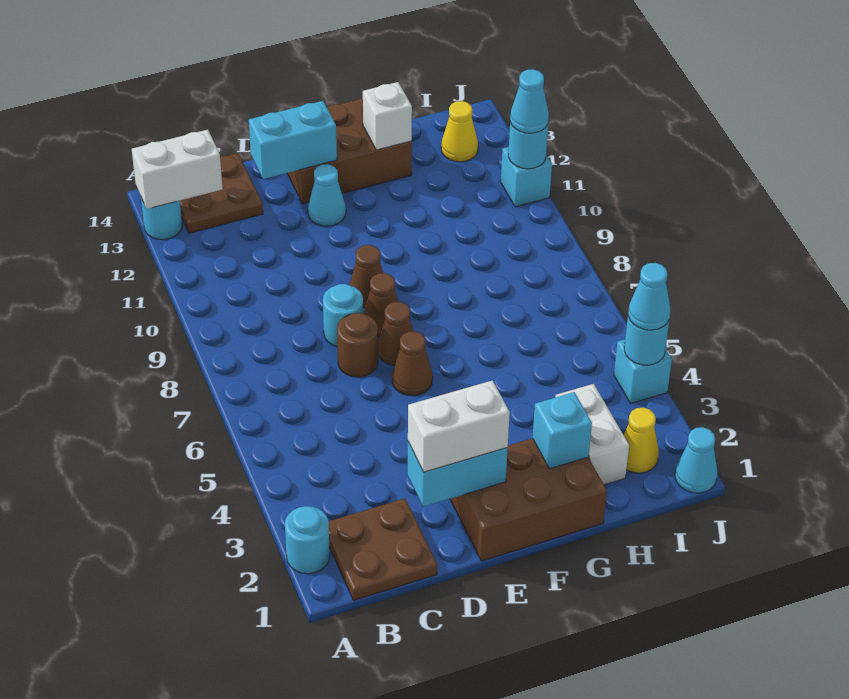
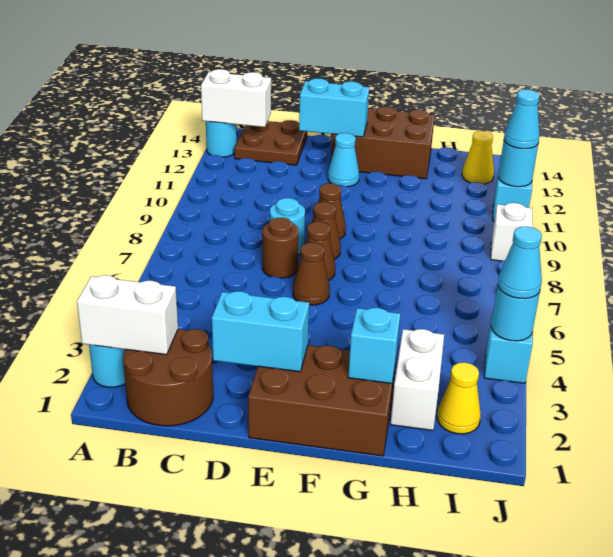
brown plate B1:C2 level 1 -> brown round brick B1:C2 level 1
white brick D2:E2 level 3 -> white brick A2:B2 level 2
white brick G13 level 2 -> white brick J9 level 1
cyan cone J1 level 1 -> none

